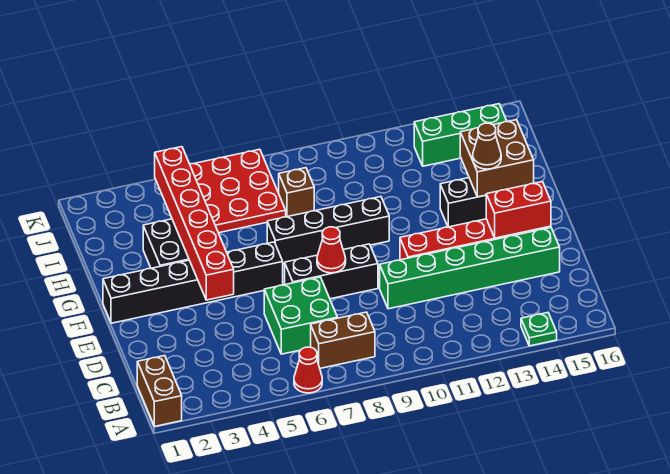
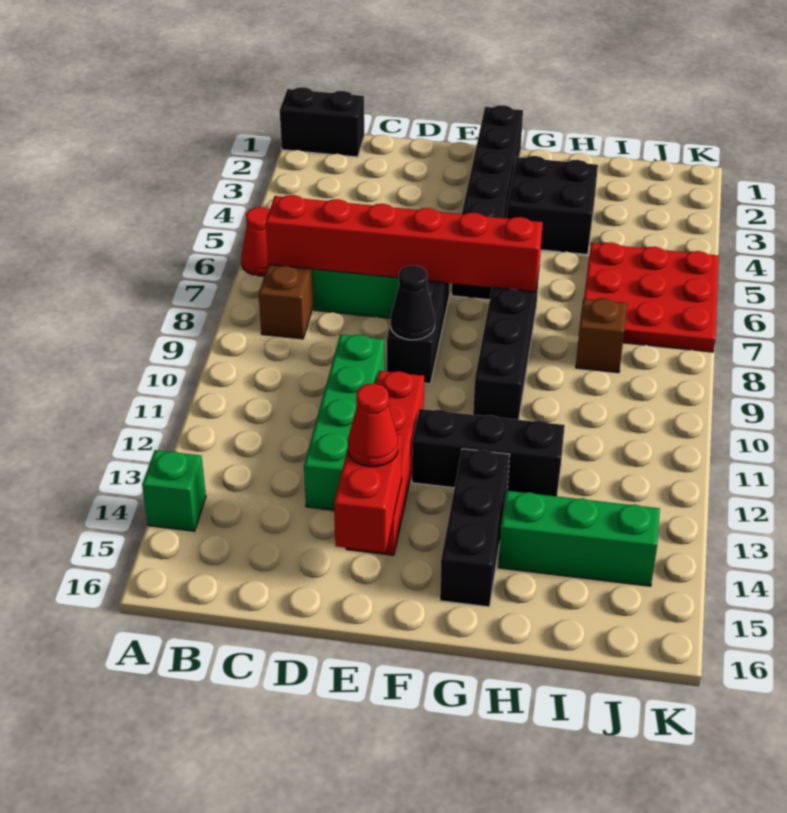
brown brick A1:B1 level 1 -> black brick A1:B1 level 1
green plate A14 level 1 -> green brick A14 level 1
green brick D10:D15 level 1 -> green brick D10:D13 level 1
red brick E4:J4 level 2 -> red brick B7:G7 level 2
red cone E8 level 2 -> red cone E14 level 3
none -> black cone E9 level 2
none -> black brick F12:H12 level 1
brown brick G14:H15 level 2 -> none
brown cone G14 level 3 -> none
green brick J13:J15 level 1 -> green brick H14:J14 level 1

